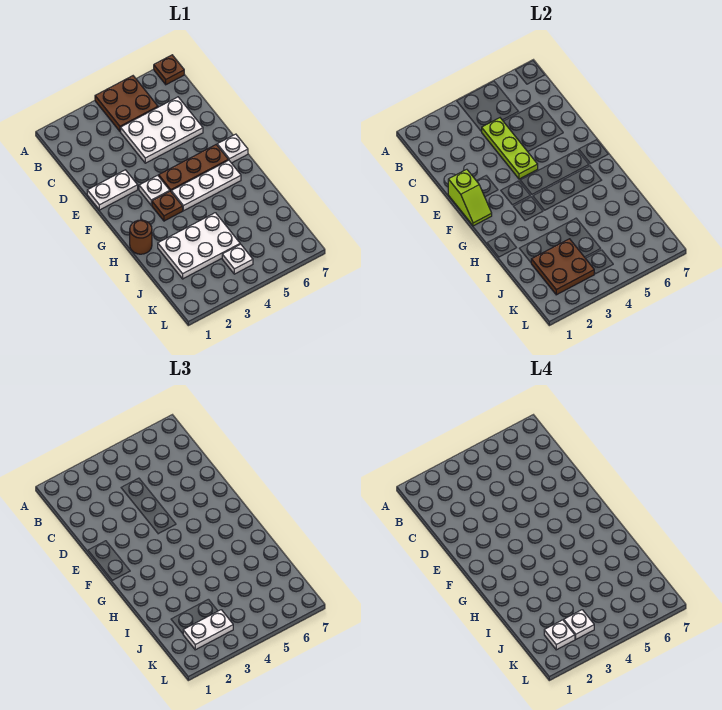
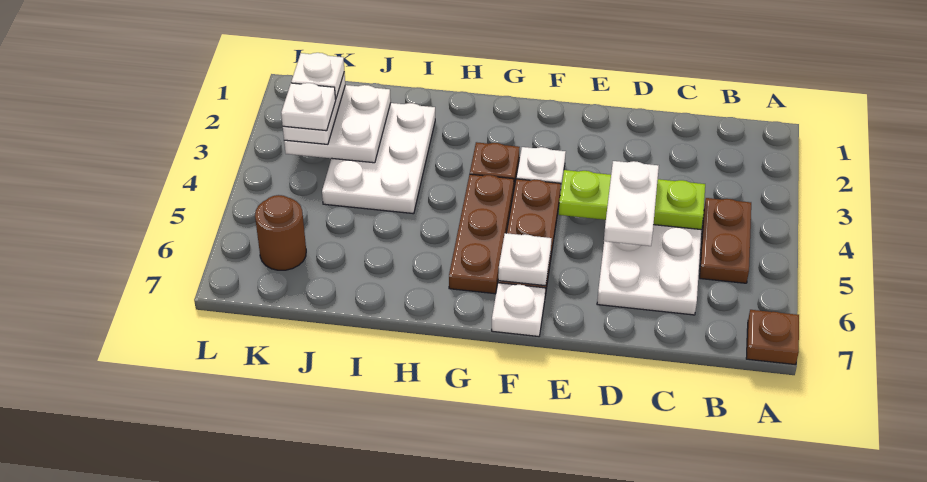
brown plate A4:B5 level 1 -> brown plate B4:B5 level 1
white plate E1:E2 level 1 -> white plate D4:D5 level 3
lime slope E1:F1 level 2 top E -> none
white plate G4:G6 level 1 -> brown plate G4:G6 level 1
brown round brick H1 level 1 -> brown round brick K6 level 1
brown plate J2:K3 level 2 -> white plate J2:K3 level 2
white plate K4 level 1 -> white plate F6 level 2

